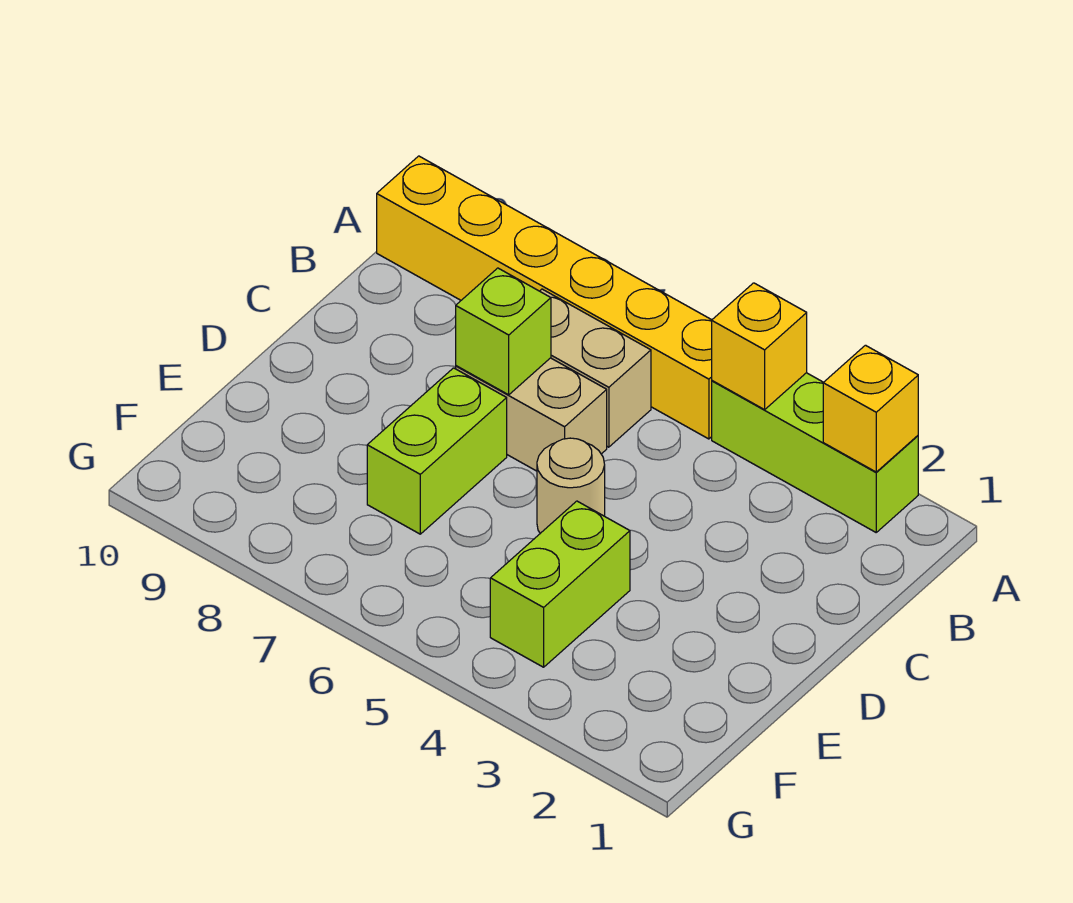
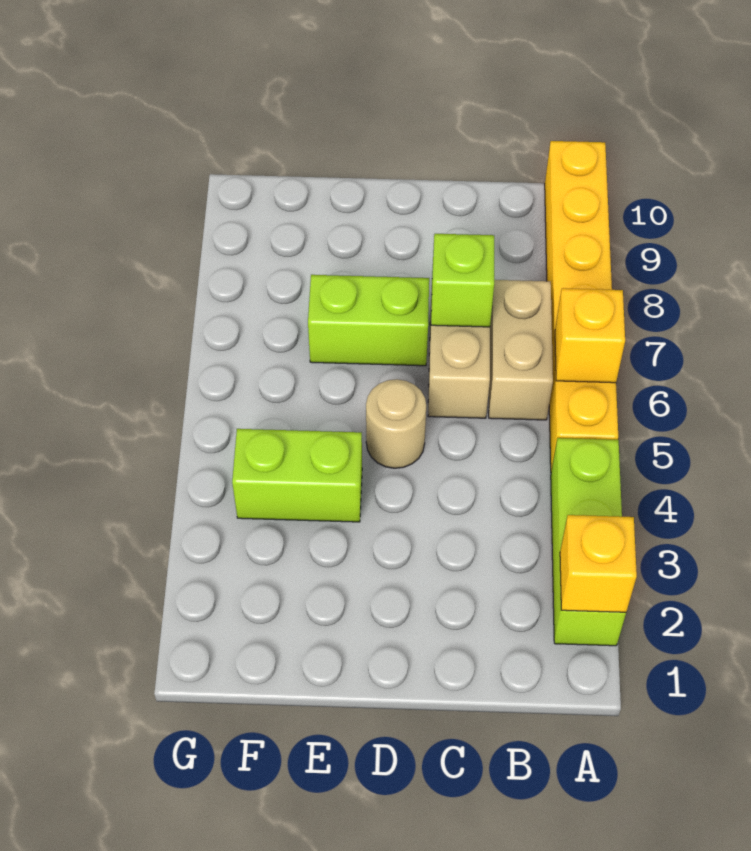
yellow brick A4 level 2 -> yellow brick A6 level 2

